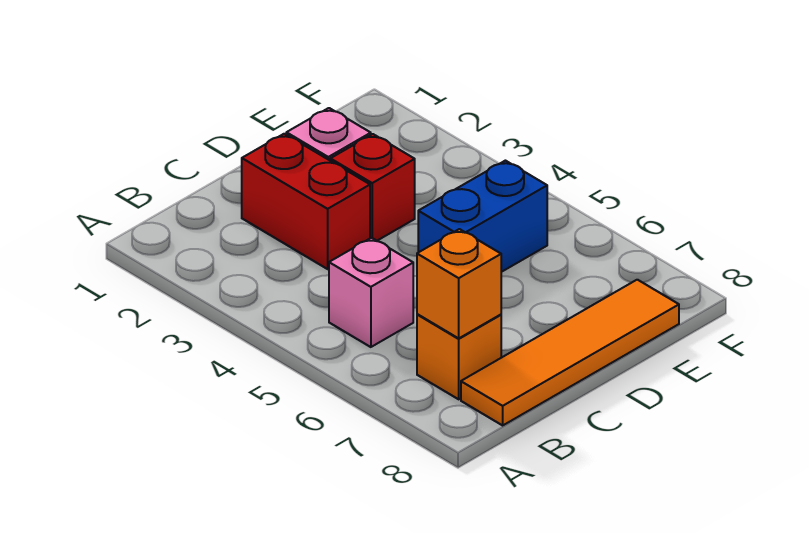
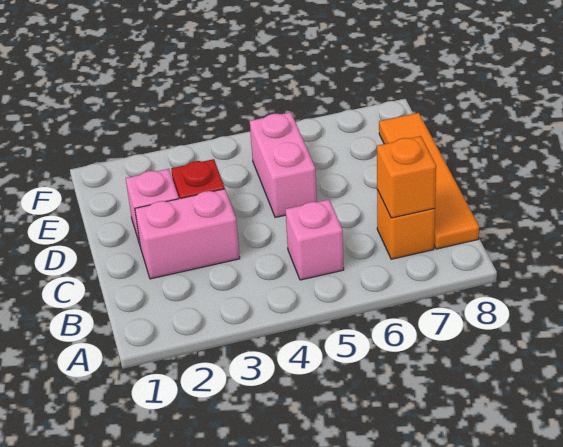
red brick C2:C3 level 1 -> pink brick C2:C3 level 1
blue brick D5:E5 level 1 -> pink brick D5:E5 level 1

